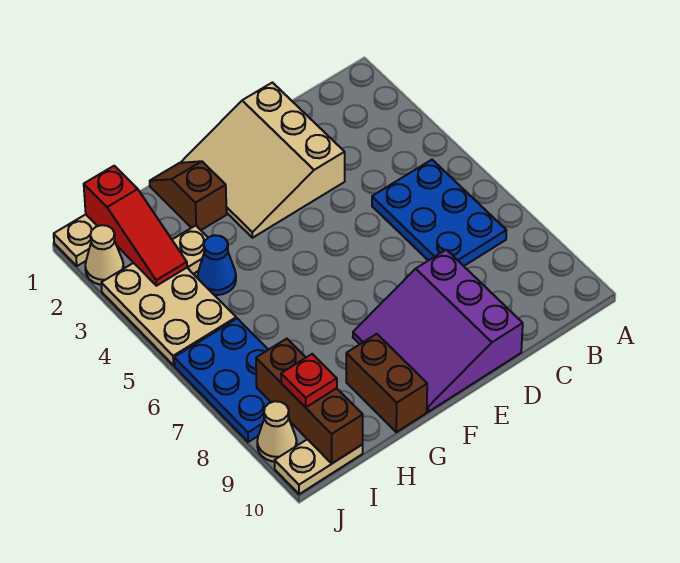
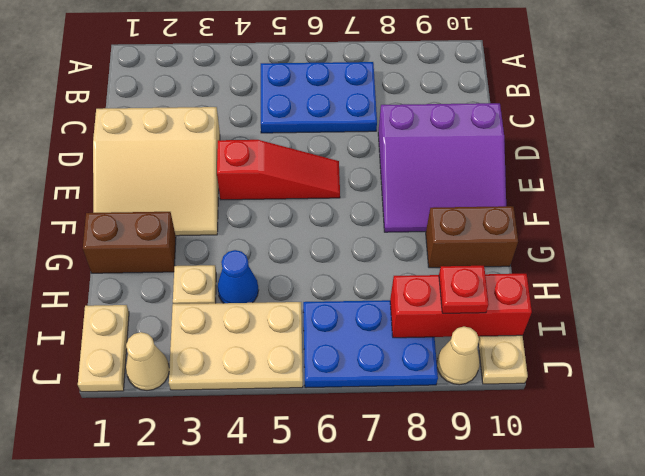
brown slope G1:G2 level 1 top 2 -> brown brick G1:G2 level 1
red slope I1:I3 level 2 top 1 -> red slope E4:E6 level 1 top 4
brown brick I8:I10 level 2 -> red brick I8:I10 level 2

